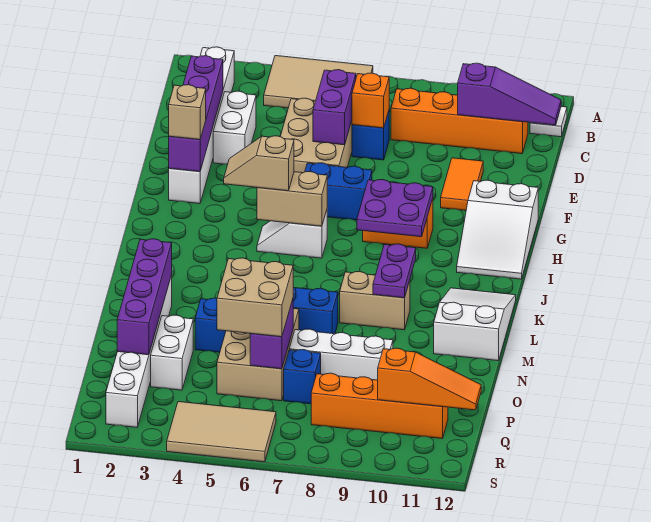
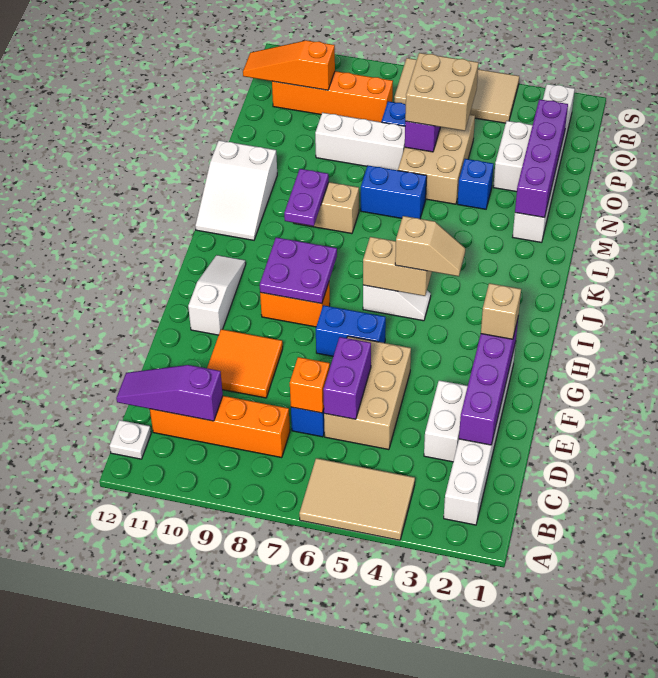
orange tile E10:F10 level 1 -> orange tile E9:F10 level 1
white slope G11:I12 level 1 top G -> white slope G11:I11 level 1 top G
tan tile R4:S6 level 1 -> tan tile R4:S7 level 1

